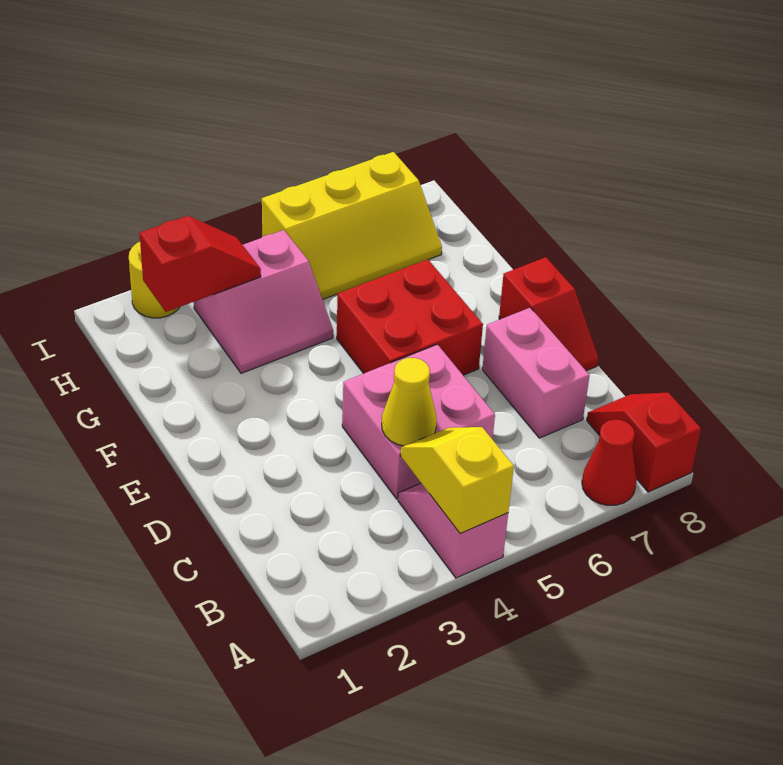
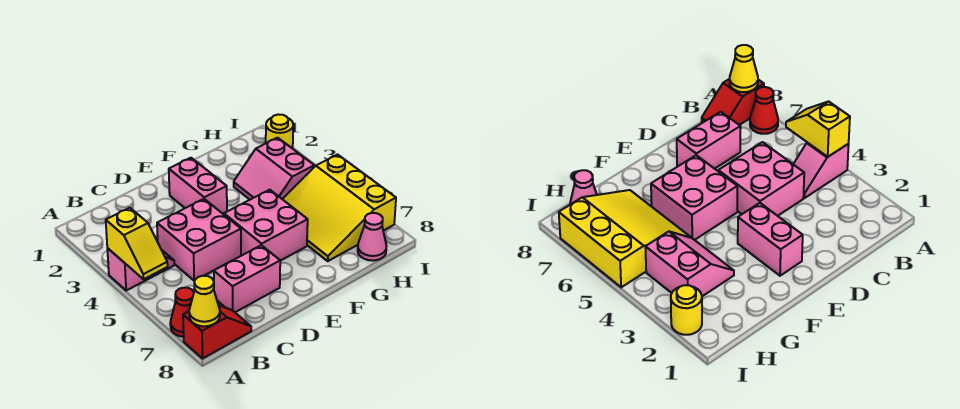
yellow slope A4:B4 level 2 top A -> yellow slope A4:A5 level 2 top 4
yellow cone C4 level 2 -> yellow cone A8 level 2
red slope D8:E8 level 1 top E -> none
none -> pink brick E2:E3 level 1
red brick E5:F6 level 1 -> pink brick E5:F6 level 1
red slope H2:H3 level 2 top 2 -> none
yellow slope H5:I7 level 1 top I -> yellow slope G5:I7 level 1 top I
none -> pink cone H8 level 1

